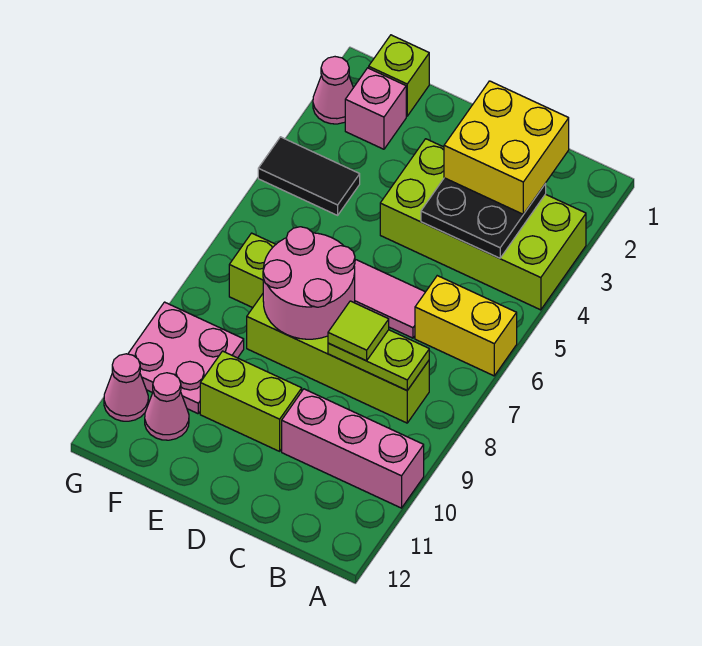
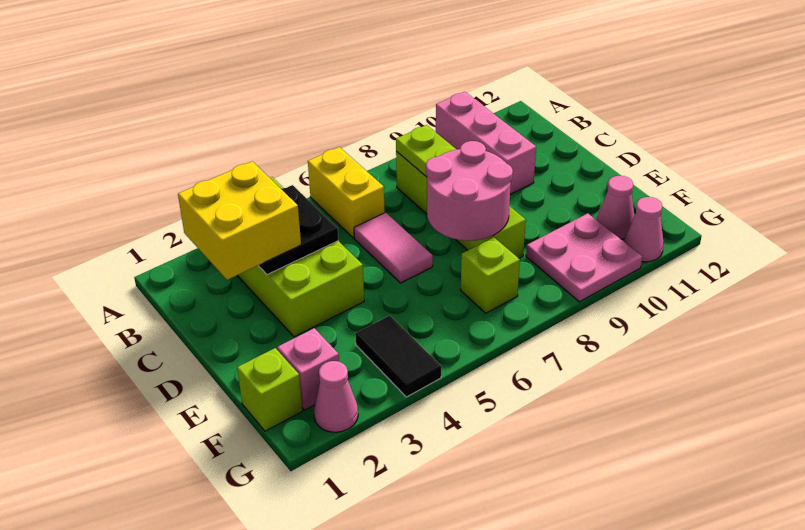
lime tile C8 level 3 -> none
lime brick D10:E10 level 1 -> none

